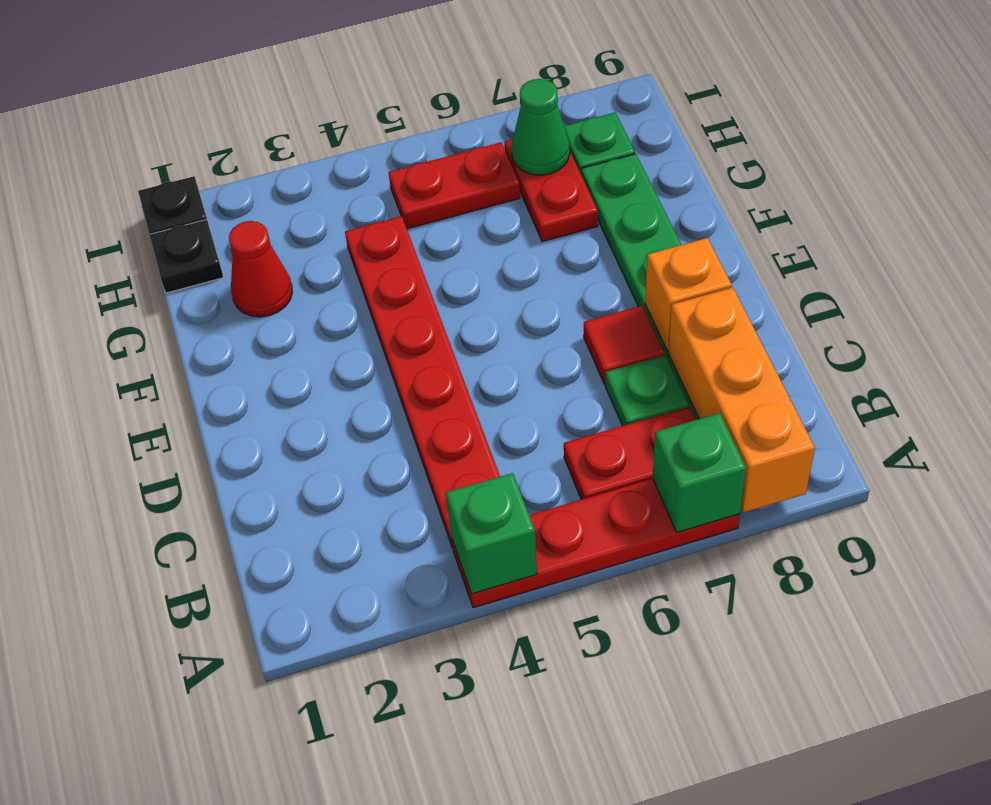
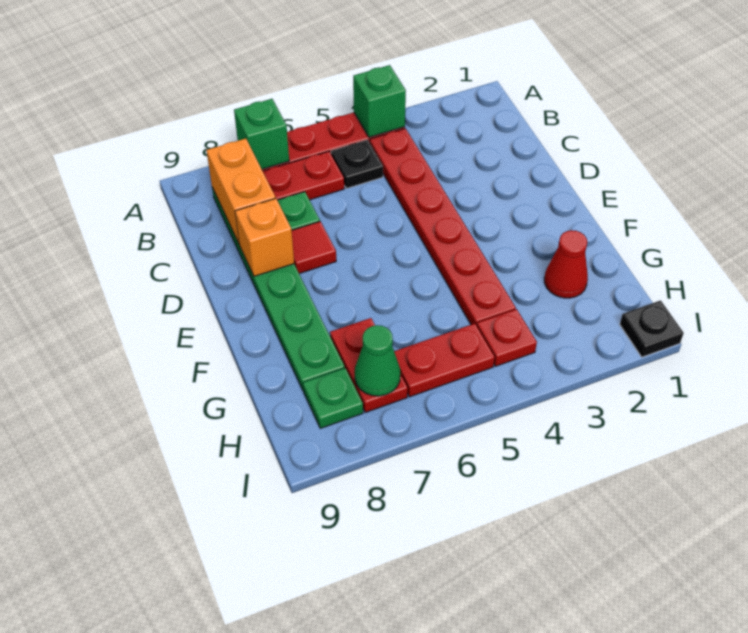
orange brick A8:C8 level 2 -> orange brick B8:C8 level 2
black plate H1 level 1 -> black plate B5 level 1
none -> red plate H4 level 1

